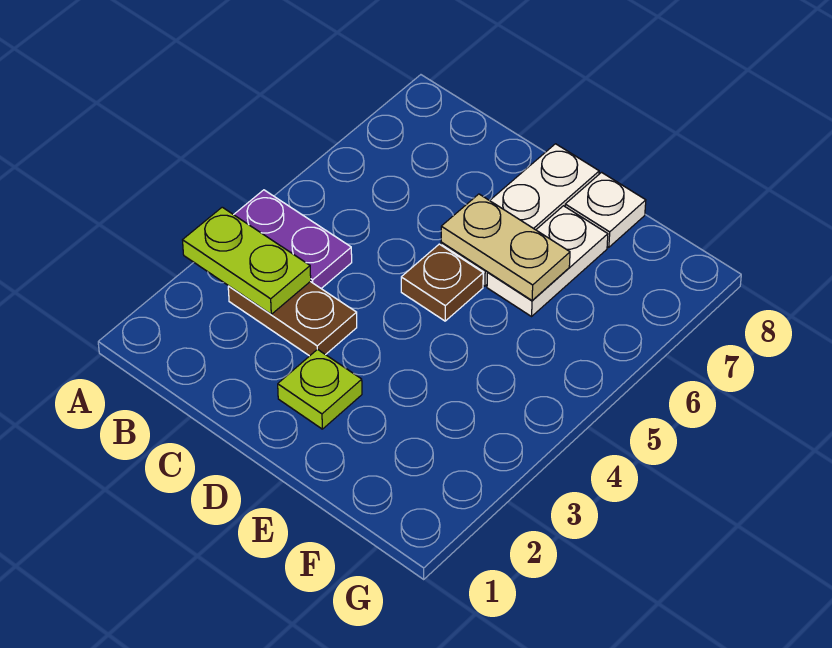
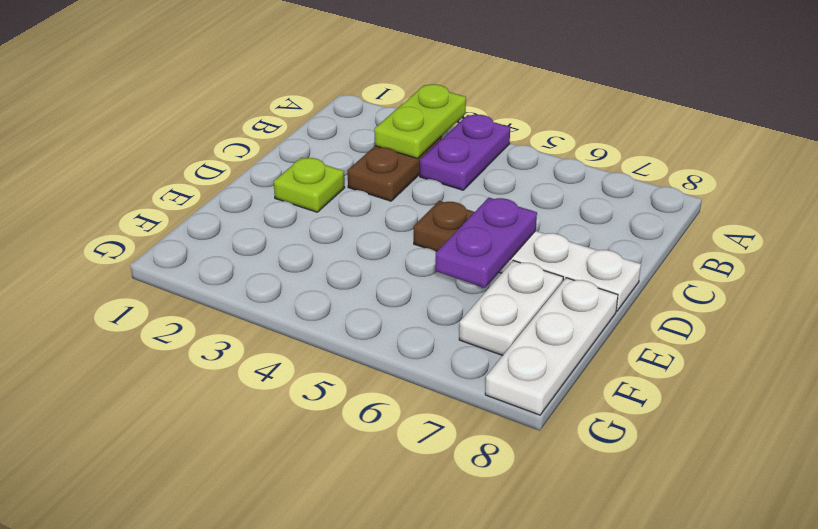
tan plate D6:E6 level 2 -> purple plate D6:E6 level 2
white plate E6:E7 level 1 -> white plate E7:F7 level 1
white plate E8 level 1 -> white plate E8:G8 level 1

